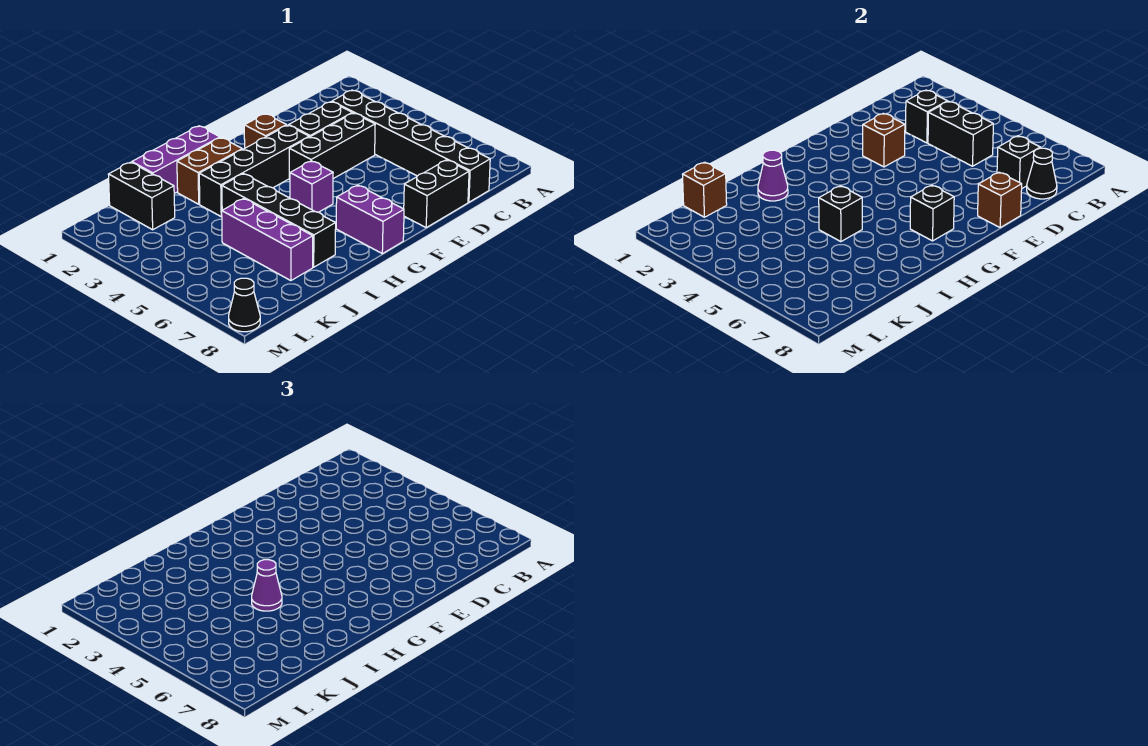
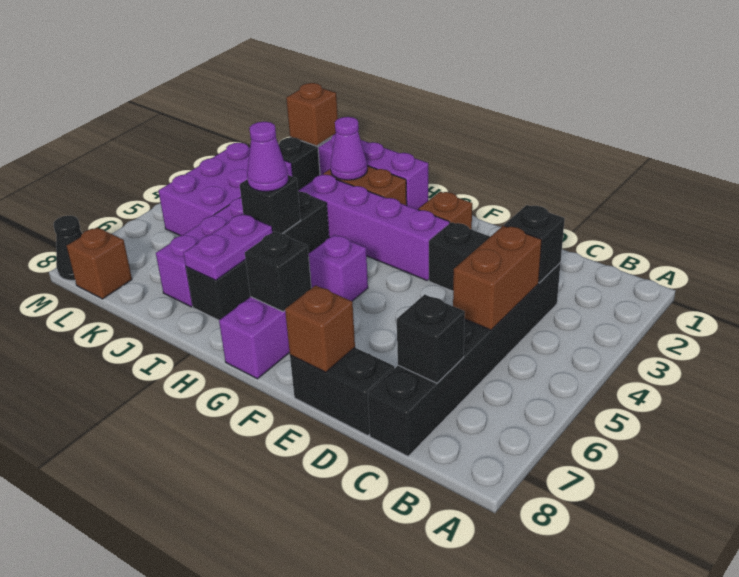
black brick C4:C5 level 2 -> brown brick C4:C5 level 2
black cone C8 level 2 -> none
black brick D4:F4 level 1 -> none
brown brick E3 level 2 -> brown brick L8 level 1
black brick F3:I3 level 1 -> purple brick F3:I3 level 1
none -> purple plate I6:I7 level 2
none -> purple brick K3:L5 level 1

